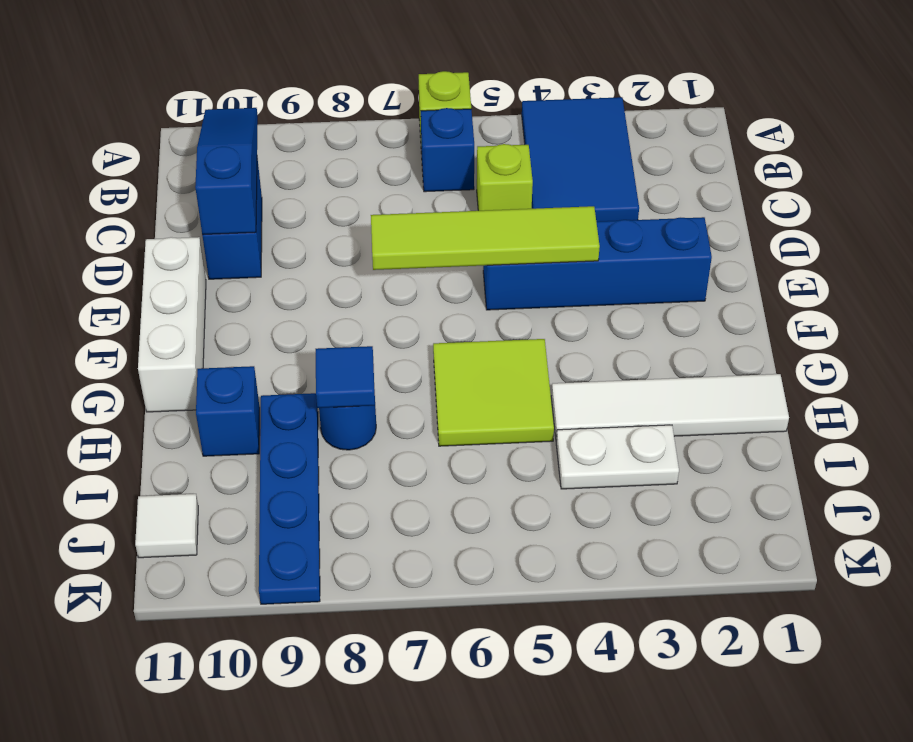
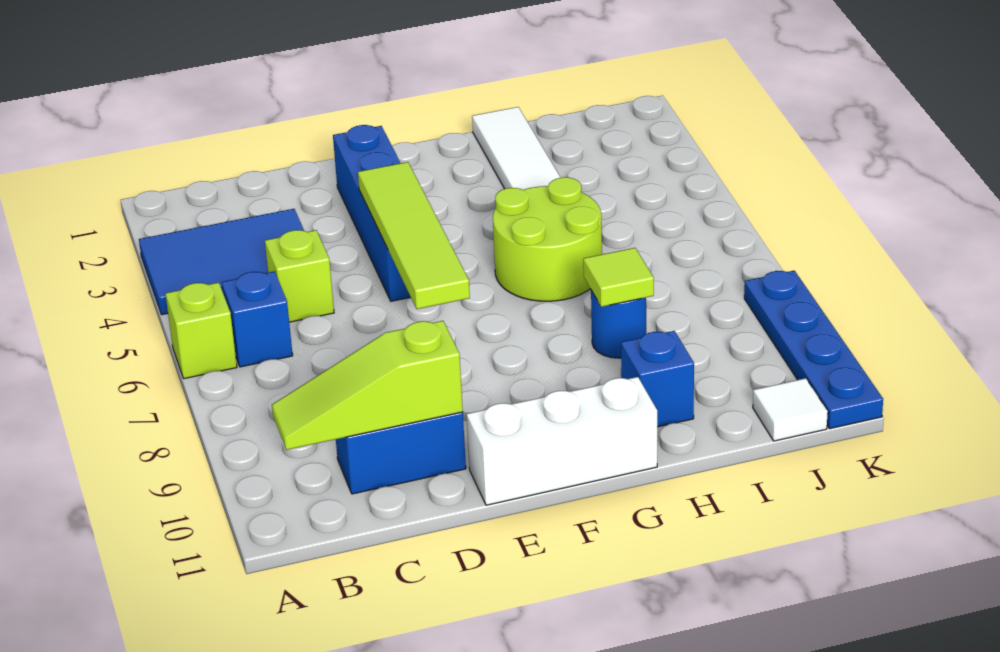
blue slope B10:D10 level 2 top D -> lime slope B10:D10 level 2 top D
lime tile G5:H6 level 1 -> lime round brick G5:H6 level 1
blue tile H8 level 2 -> lime tile H8 level 2
blue plate H9:K9 level 1 -> blue plate K8:K11 level 1
white plate I3:I4 level 1 -> none

